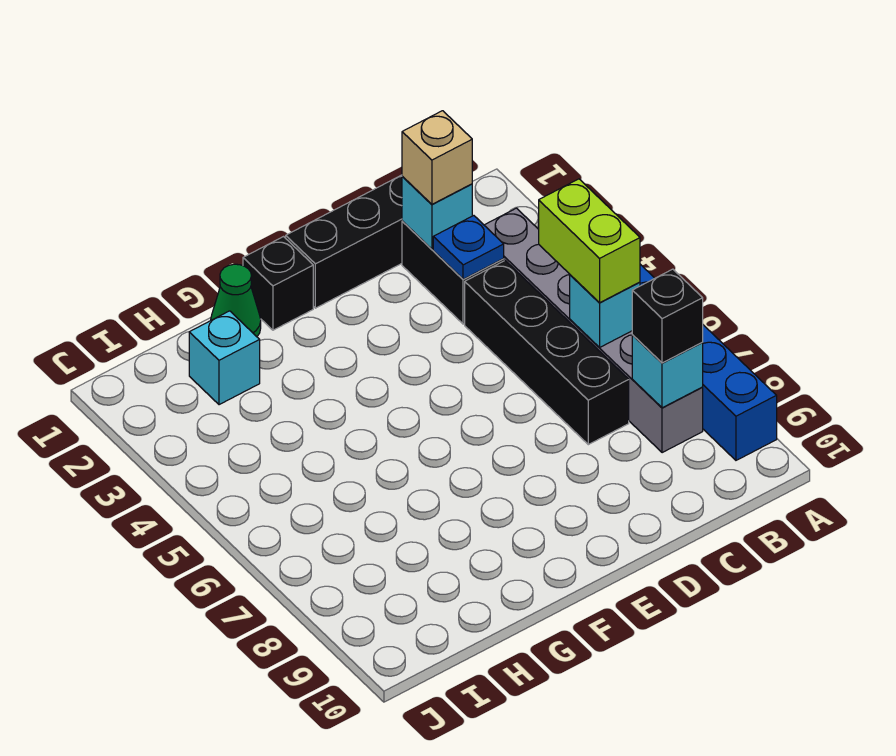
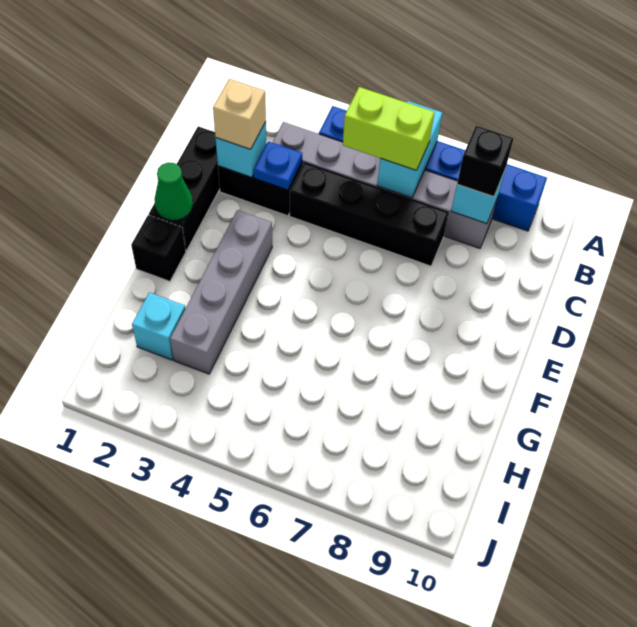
cyan brick B6 level 2 -> cyan brick A6:B6 level 2
none -> grey brick E3:H3 level 1
green cone G1 level 1 -> green cone E1 level 2

